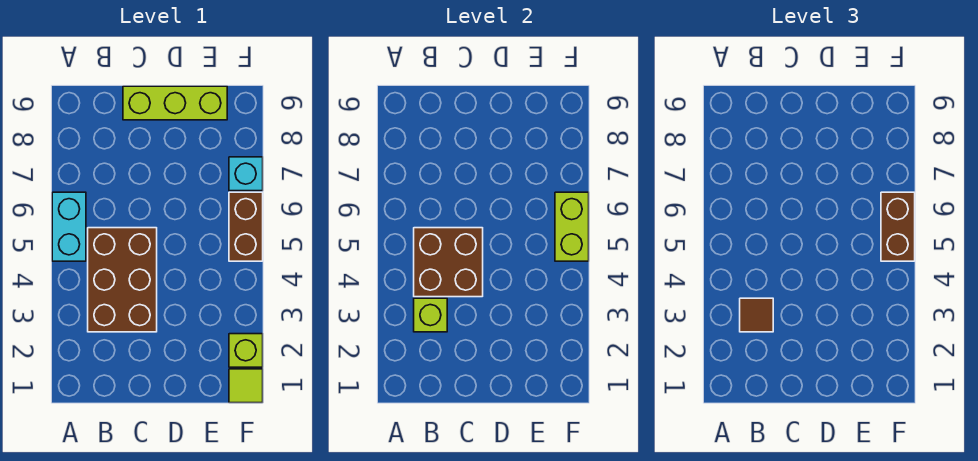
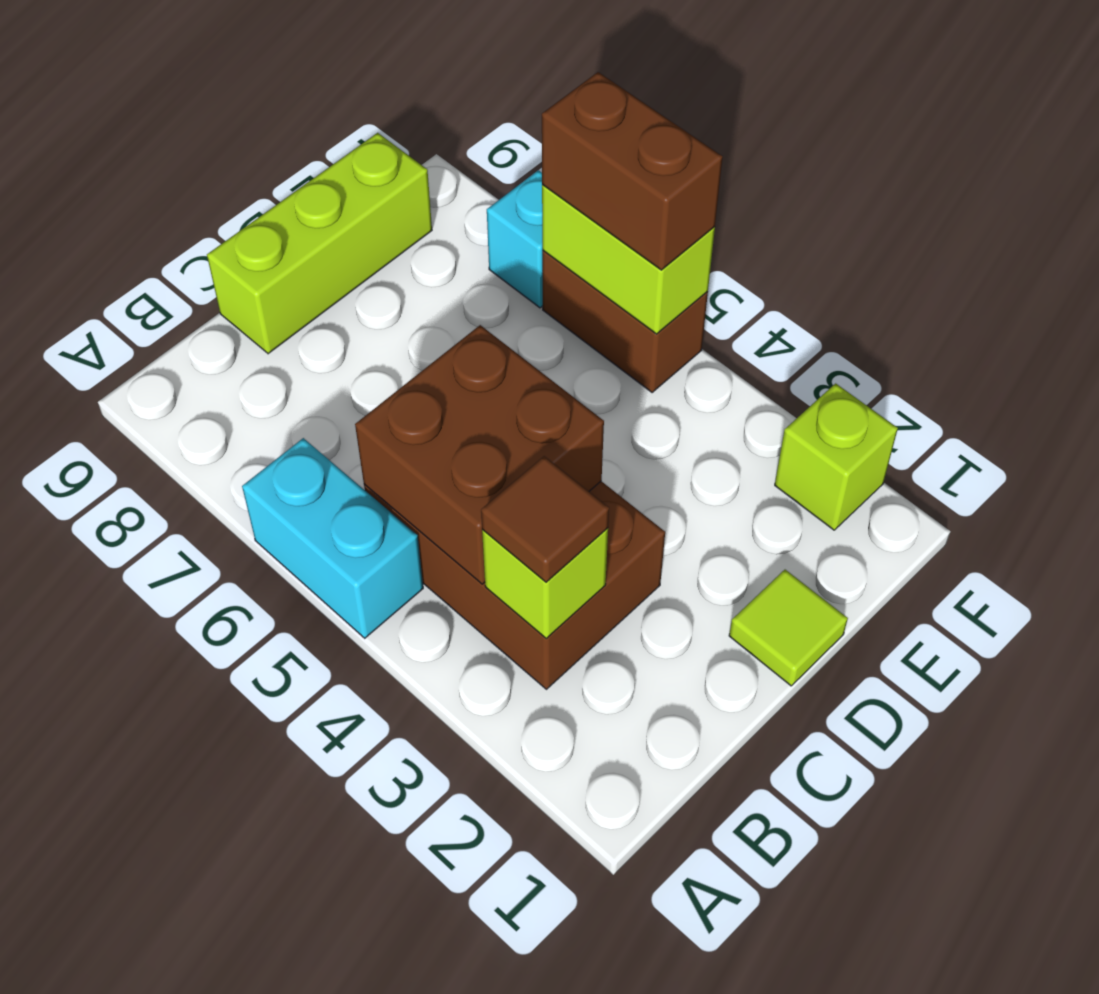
lime tile F1 level 1 -> lime tile D1 level 1

